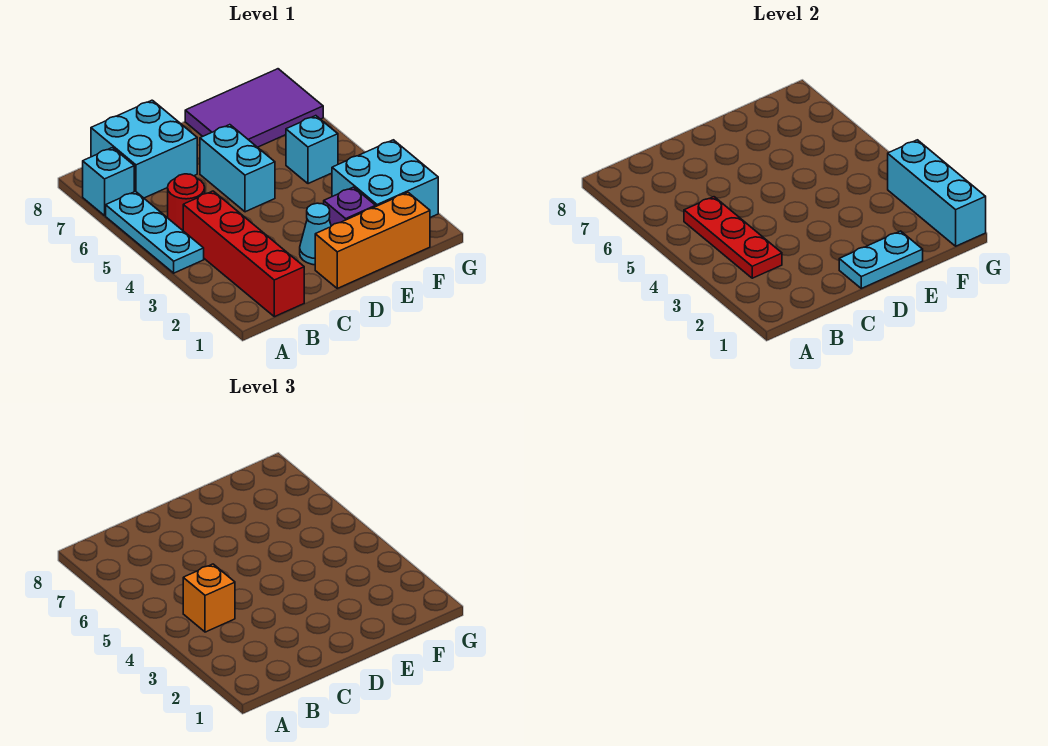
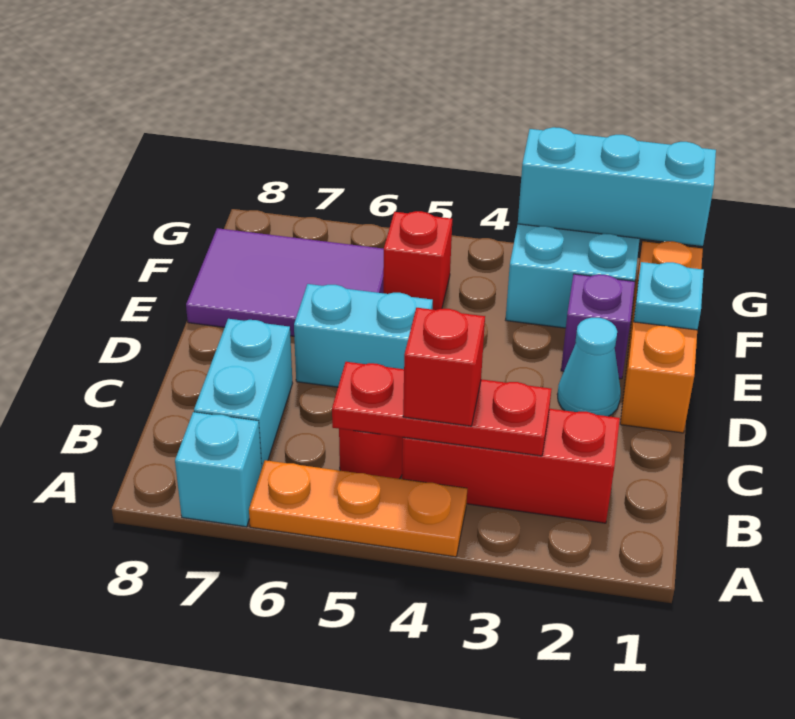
cyan plate A4:A6 level 1 -> orange plate A4:A6 level 1
red brick B1:B4 level 1 -> red brick B2:B4 level 1
orange brick B4 level 3 -> red brick B4 level 3
cyan brick B7:C8 level 1 -> cyan brick B7:C7 level 1
cyan plate D1:E1 level 2 -> cyan plate E1 level 2
purple tile E7:G8 level 1 -> purple tile E6:F8 level 1
cyan brick F5 level 1 -> red brick F5 level 1

